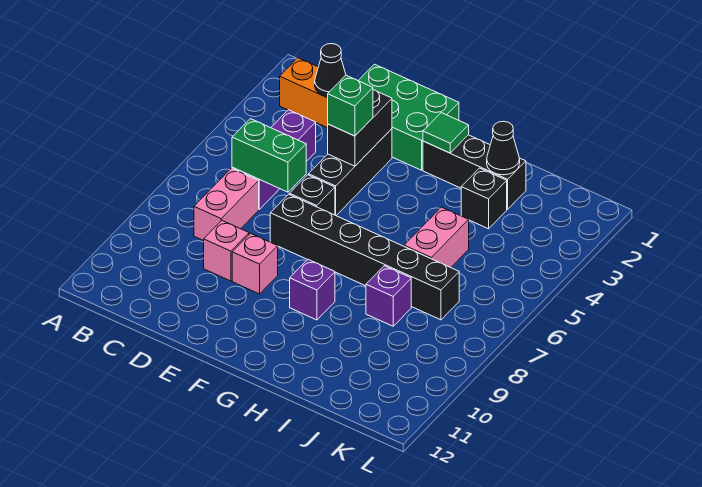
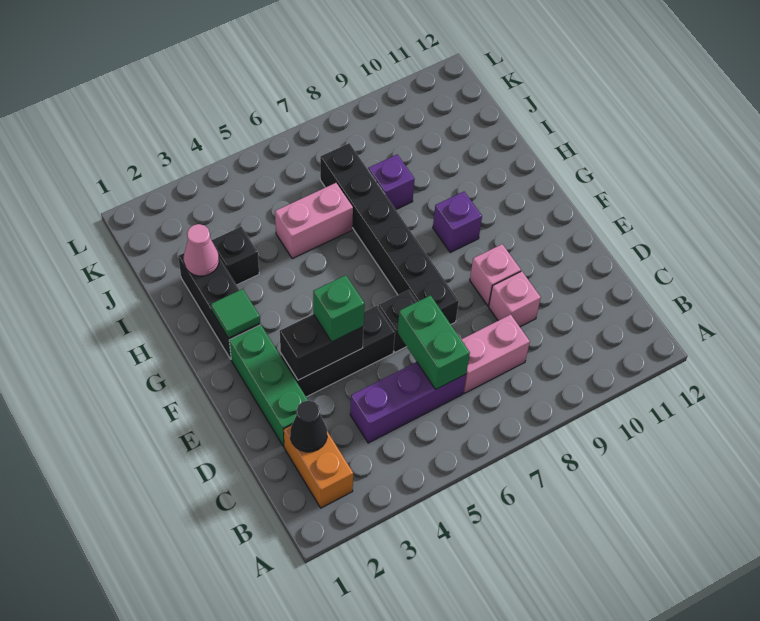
green brick D1:F2 level 1 -> green brick D2:F2 level 1
black cone I2 level 2 -> pink cone I2 level 2

